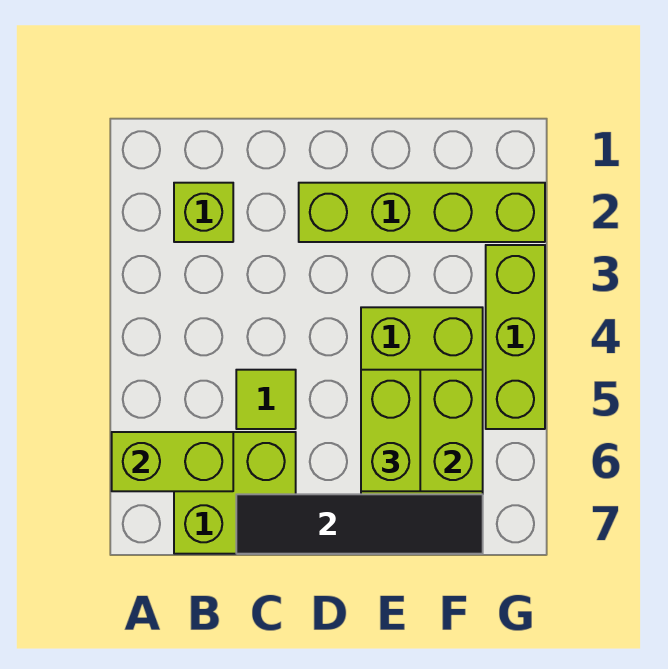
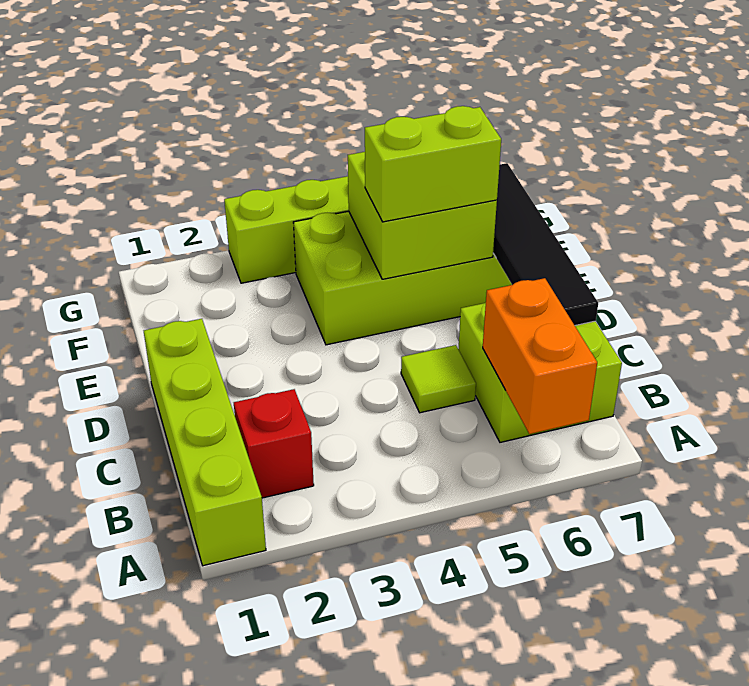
lime brick A6:B6 level 2 -> orange brick A6:B6 level 2
lime brick B2 level 1 -> red brick B2 level 1
lime brick D2:G2 level 1 -> lime brick A1:D1 level 1

